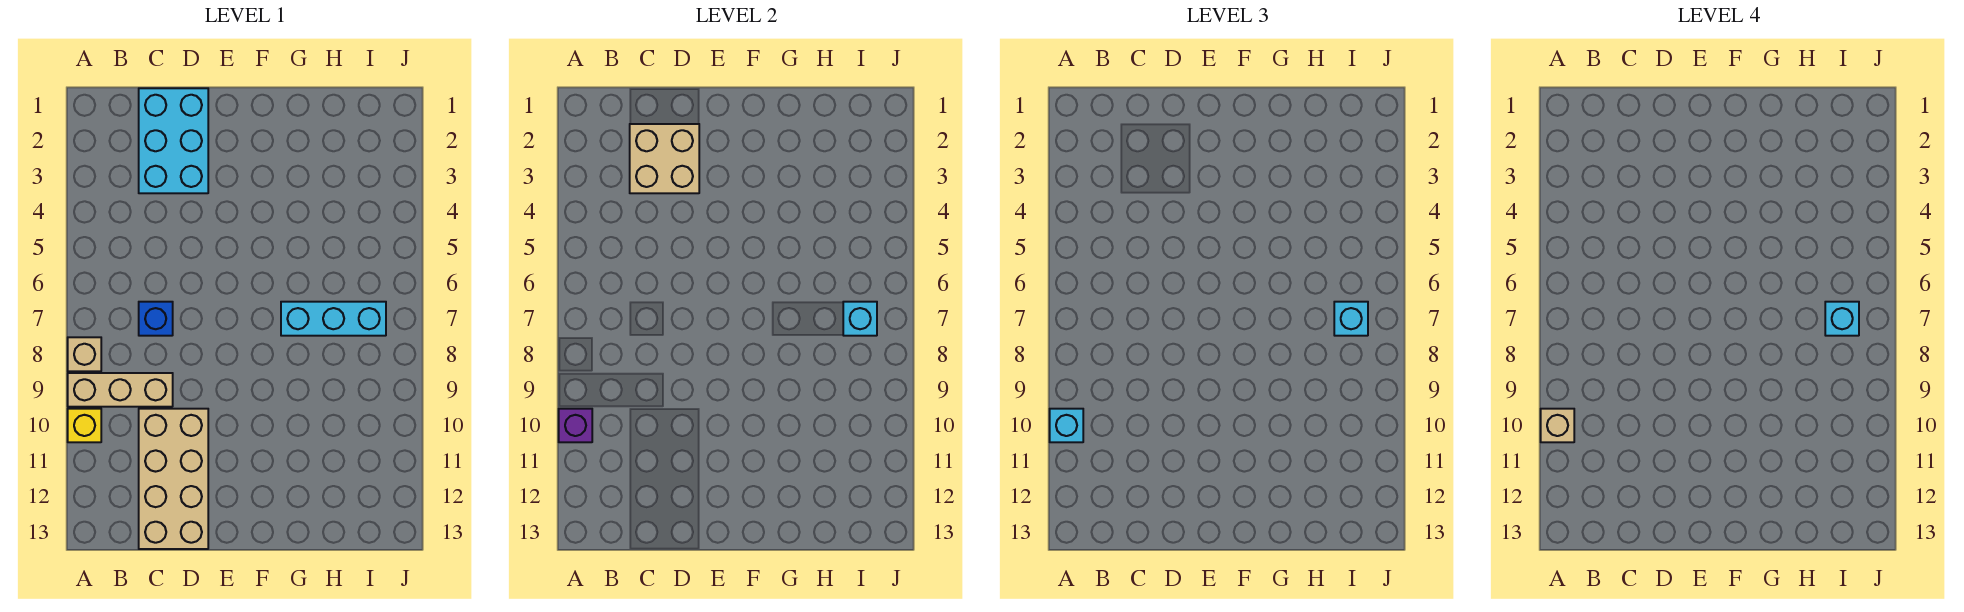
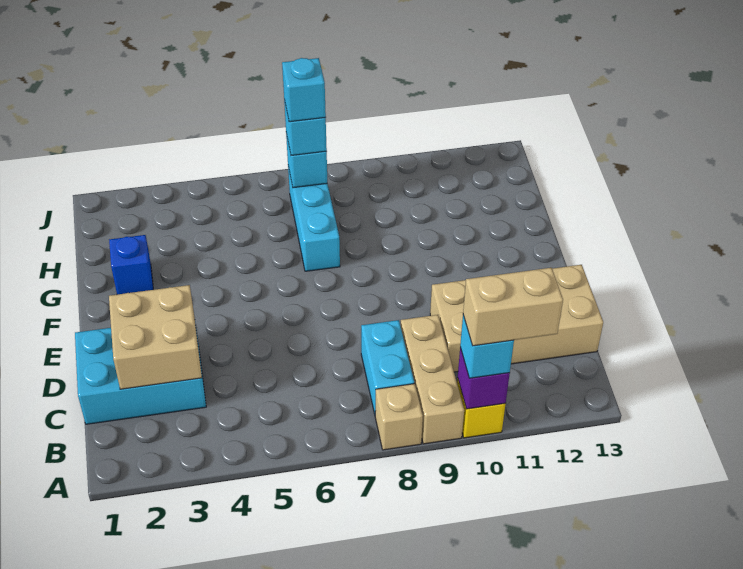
tan brick A10 level 4 -> tan brick A10:A11 level 4
none -> cyan brick B8:C8 level 1
blue brick C7 level 1 -> blue brick G2 level 1

